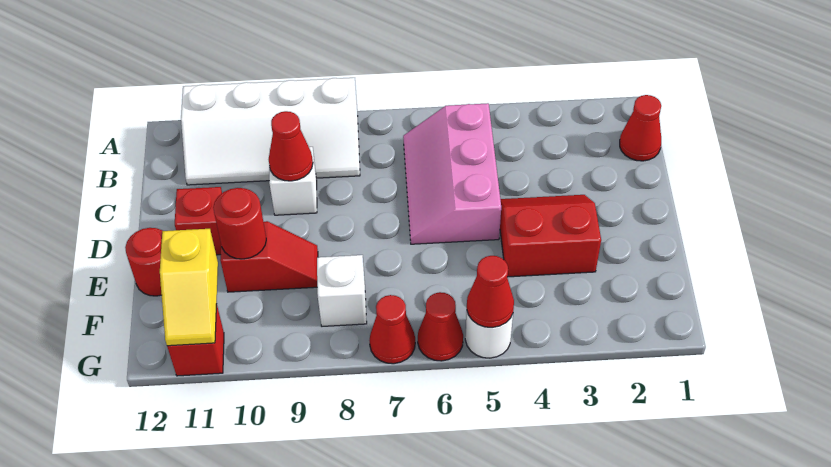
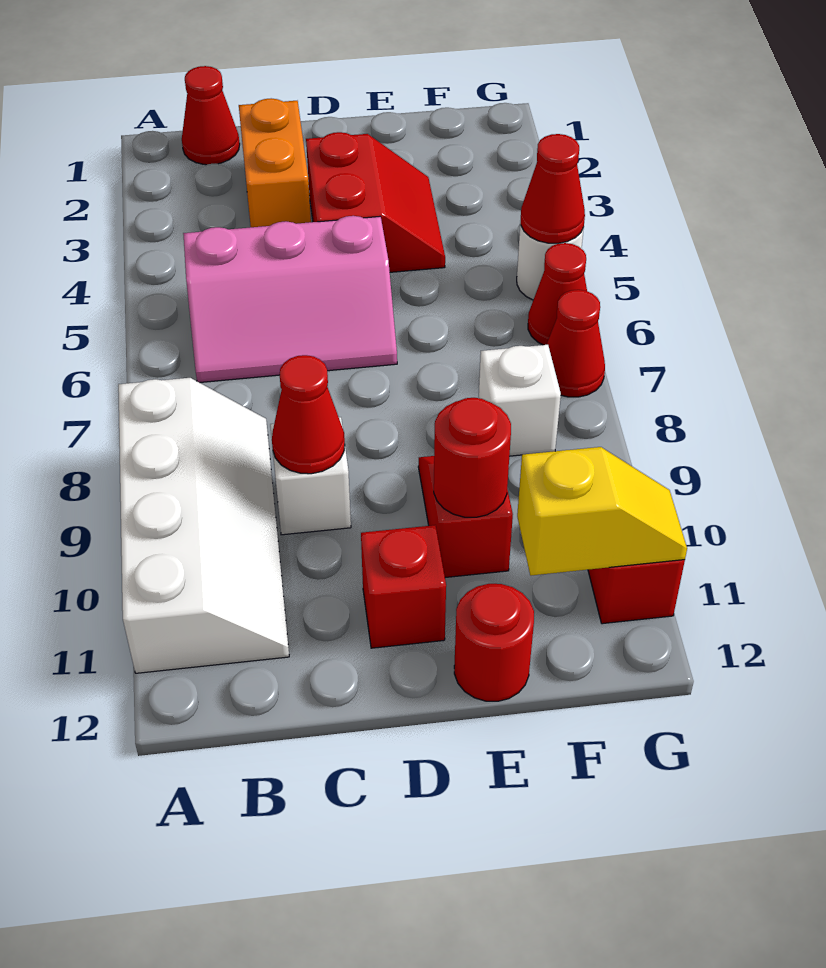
none -> orange brick C2:C3 level 1
red slope D3:E4 level 1 top E -> red slope D3:E4 level 1 top D

